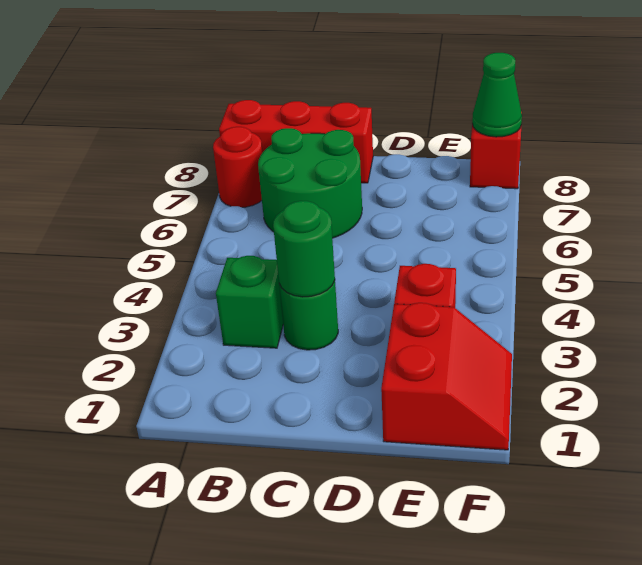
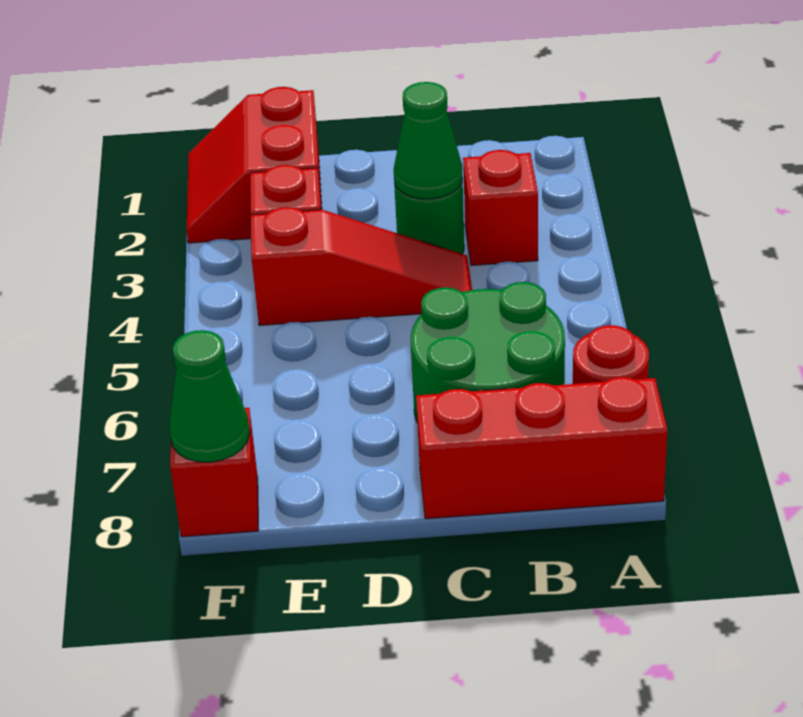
green brick B3 level 1 -> red brick B3 level 1
green round brick C3 level 2 -> green cone C3 level 2
none -> red slope C4:E4 level 1 top E

